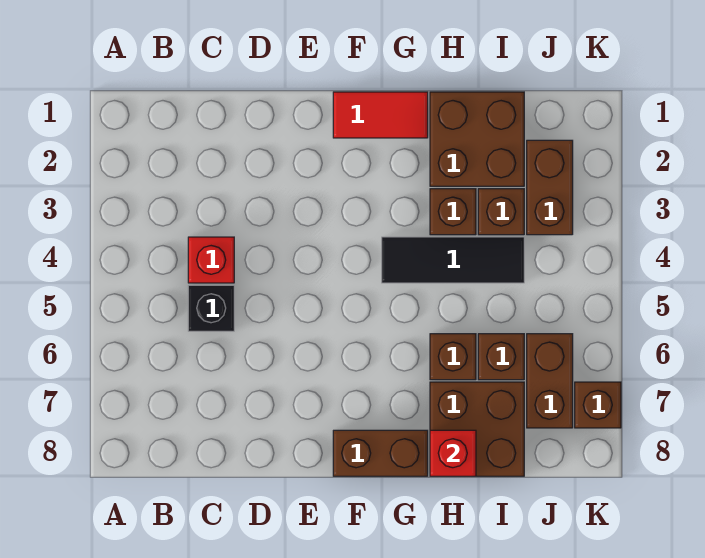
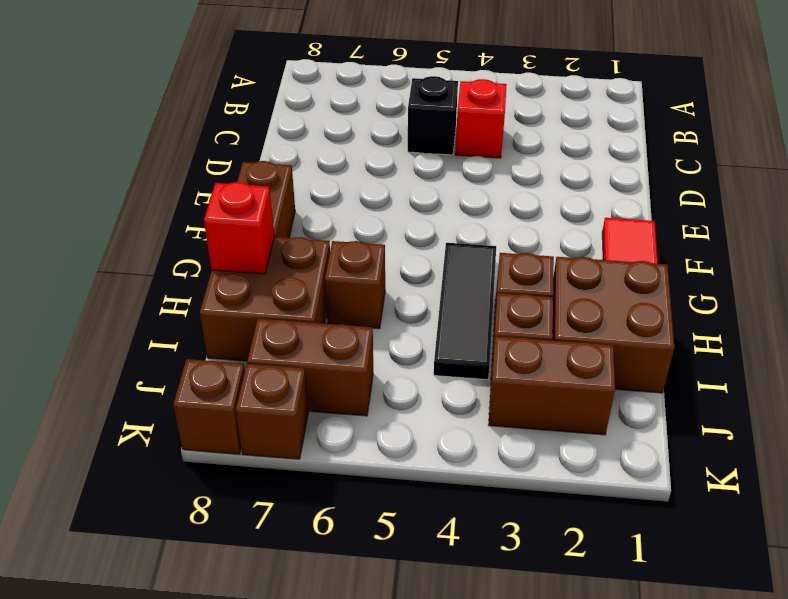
brown brick I6 level 1 -> brown brick K8 level 1

